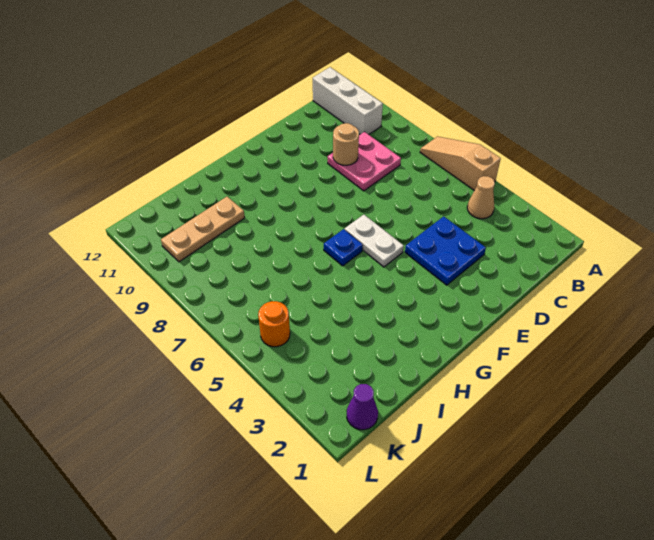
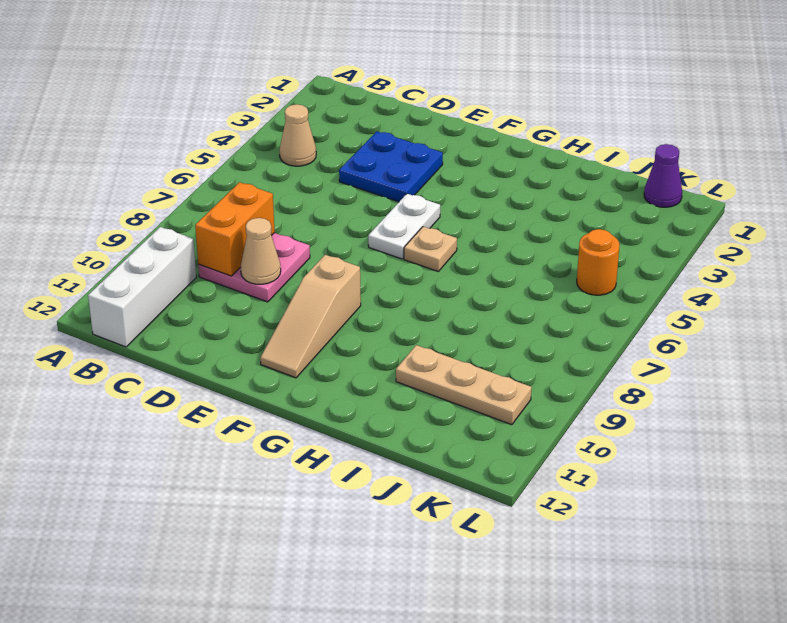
tan slope A5:A7 level 1 top 5 -> tan slope F9:F11 level 1 top 9
none -> orange brick C8:C9 level 2
tan round brick D9 level 2 -> tan cone D9 level 2
blue plate G6 level 1 -> tan plate G6 level 1

